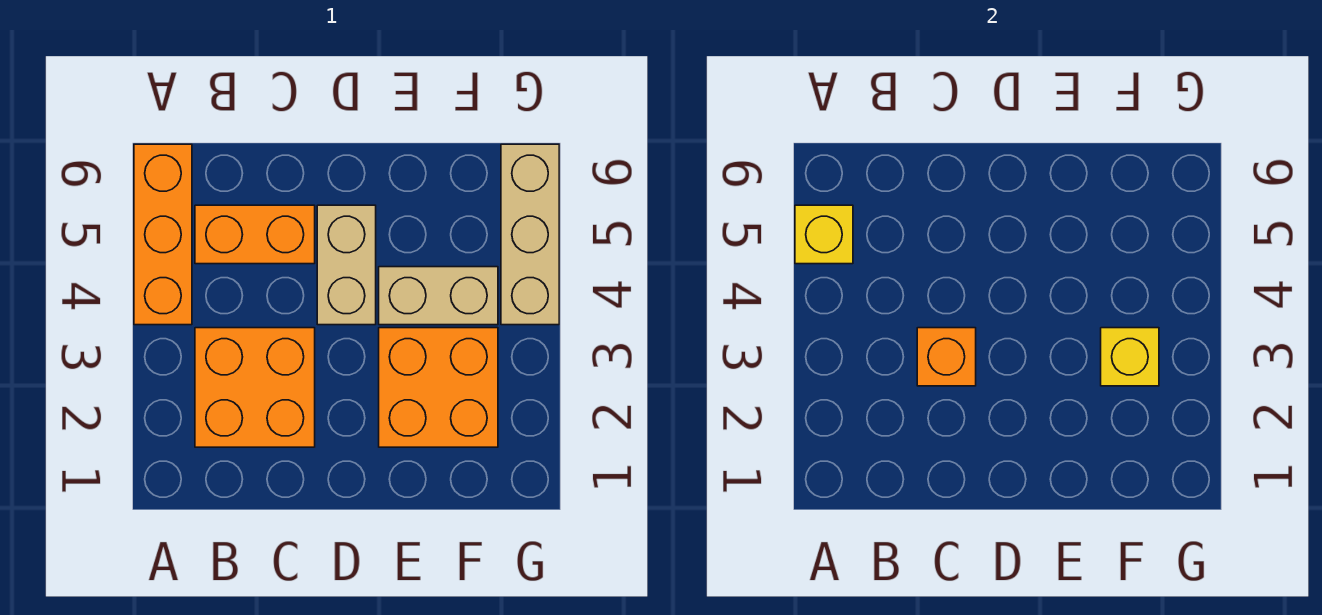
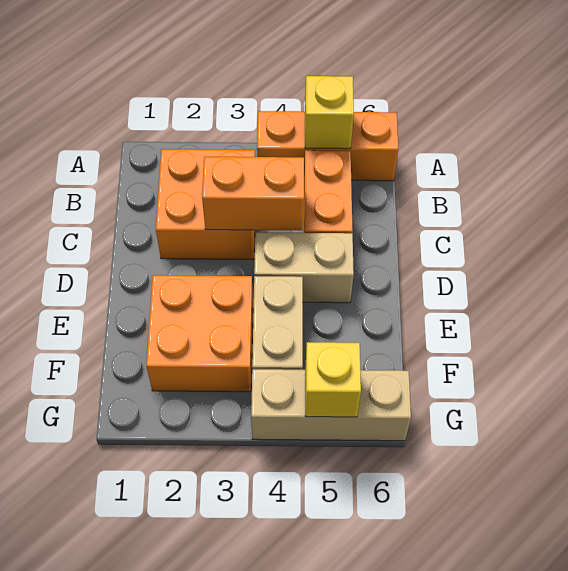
orange brick C3 level 2 -> orange brick C3:C4 level 2
yellow brick F3 level 2 -> yellow brick G5 level 2

